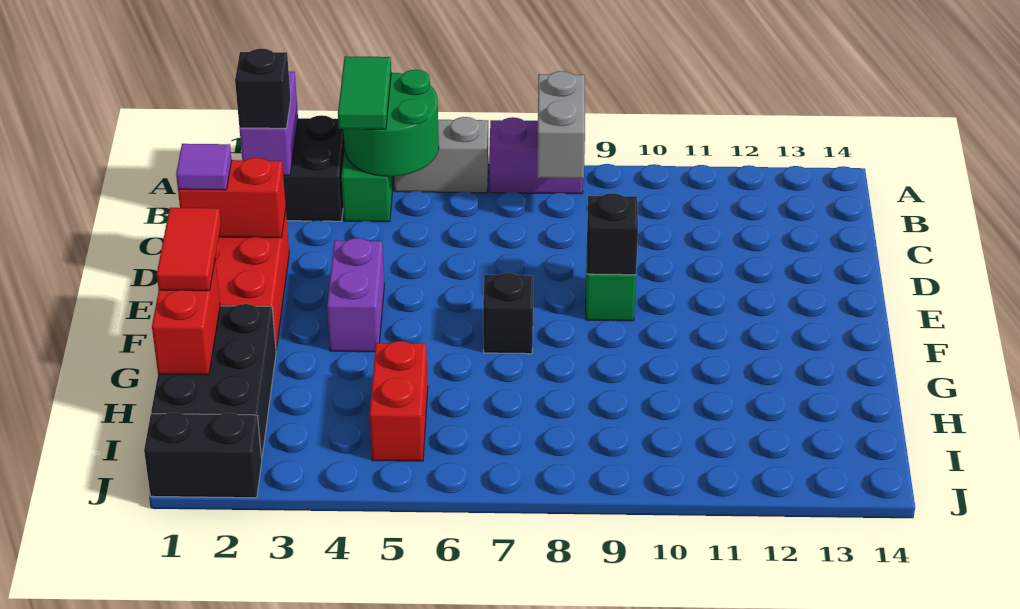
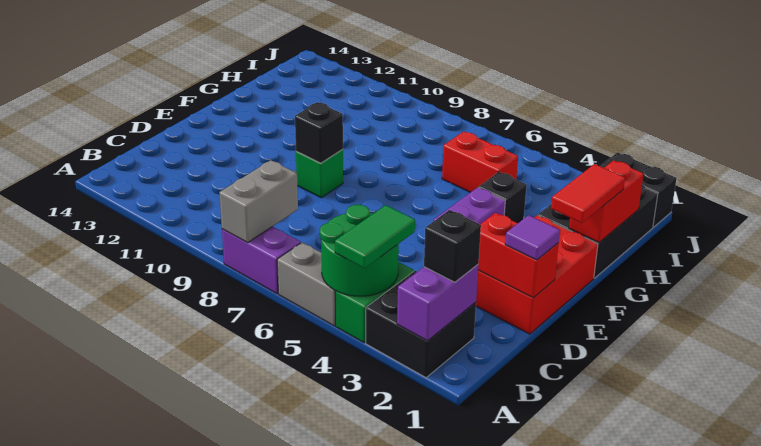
black brick F7 level 1 -> black brick G4 level 1
red brick H5:I5 level 1 -> red brick H5:H6 level 1

